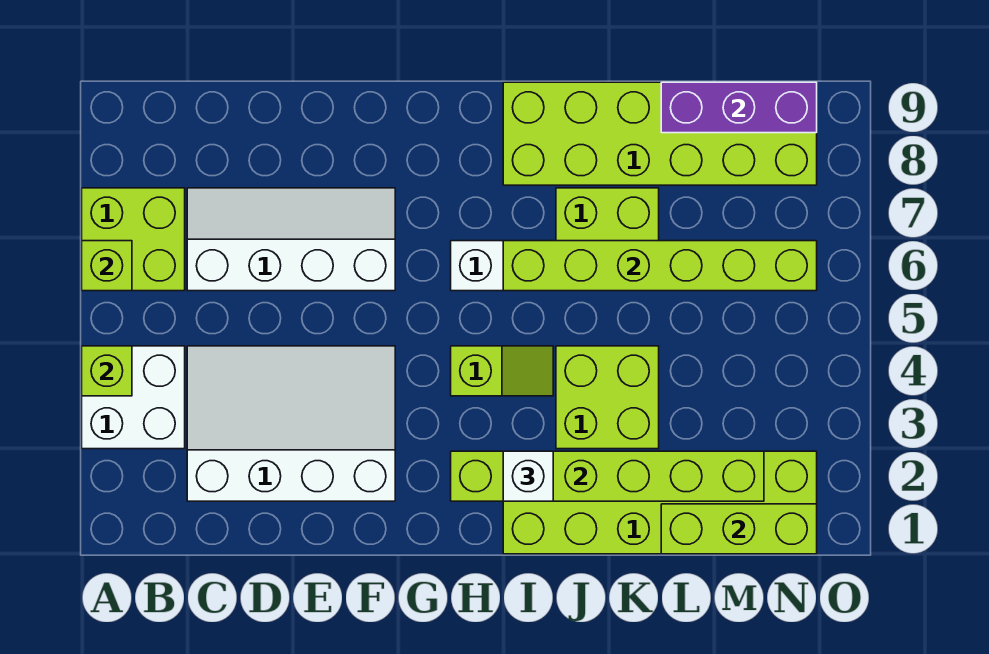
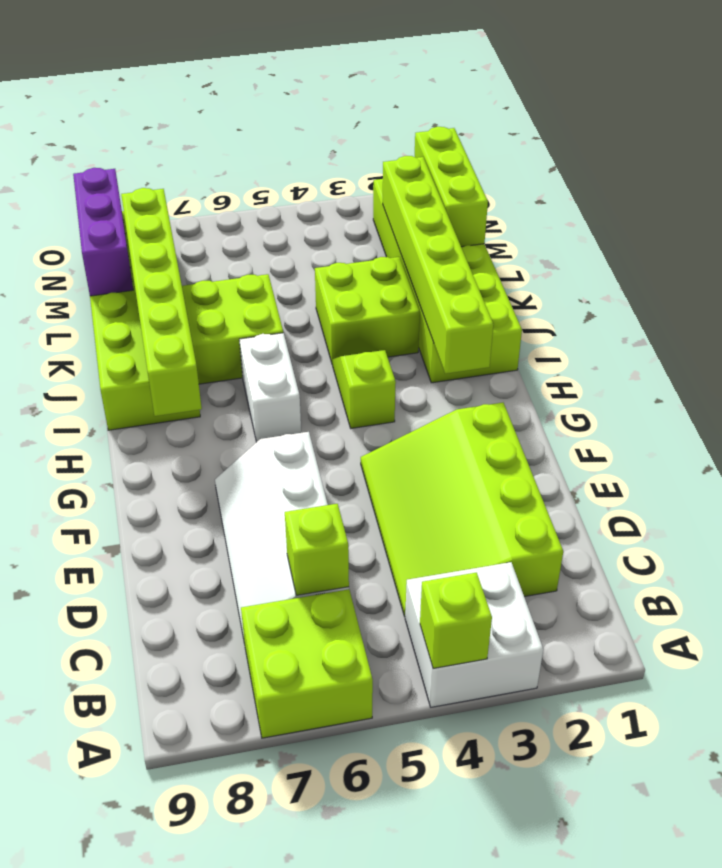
lime brick A6 level 2 -> lime brick C6 level 2
white slope C2:F4 level 1 top 2 -> lime slope C2:F4 level 1 top 2
white brick I2 level 3 -> none
lime brick I6:N6 level 2 -> lime brick H8:M8 level 2

